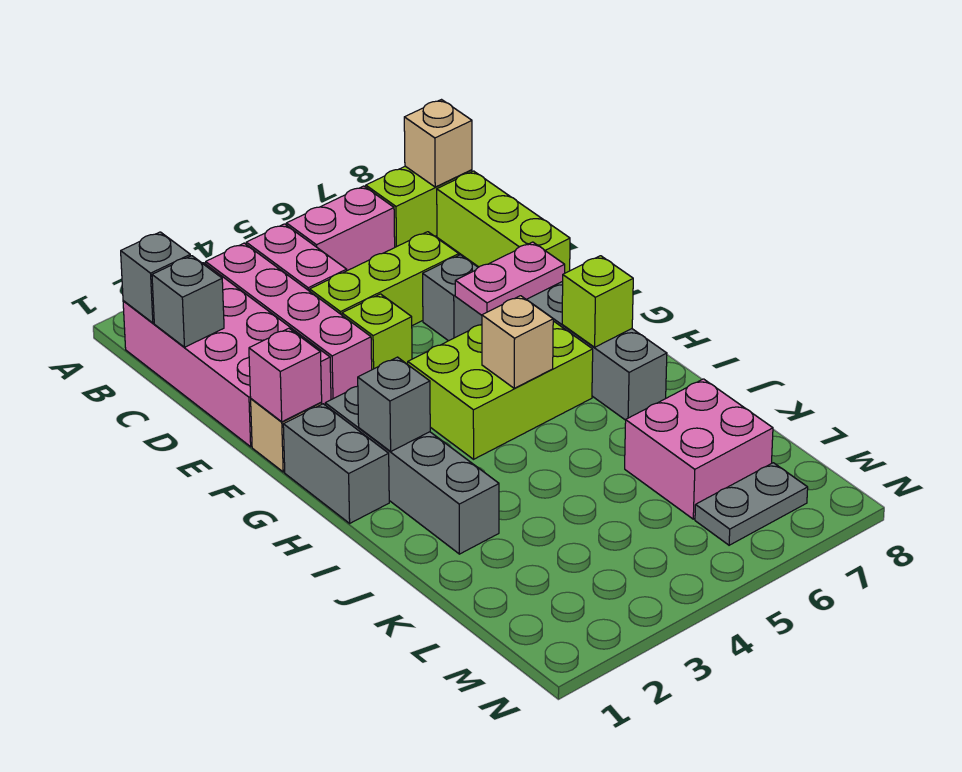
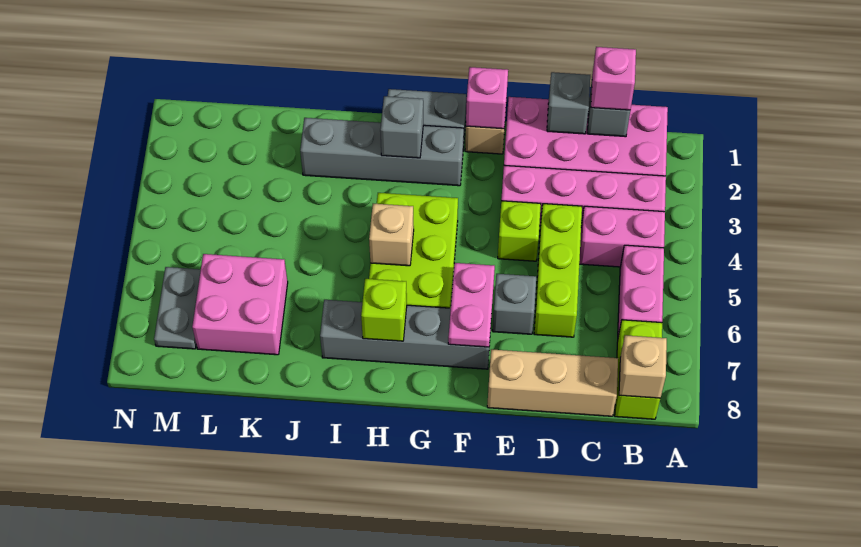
grey brick B1 level 2 -> grey brick D1 level 2
none -> pink brick C1 level 3
lime brick C8:E8 level 1 -> tan brick C8:E8 level 1

